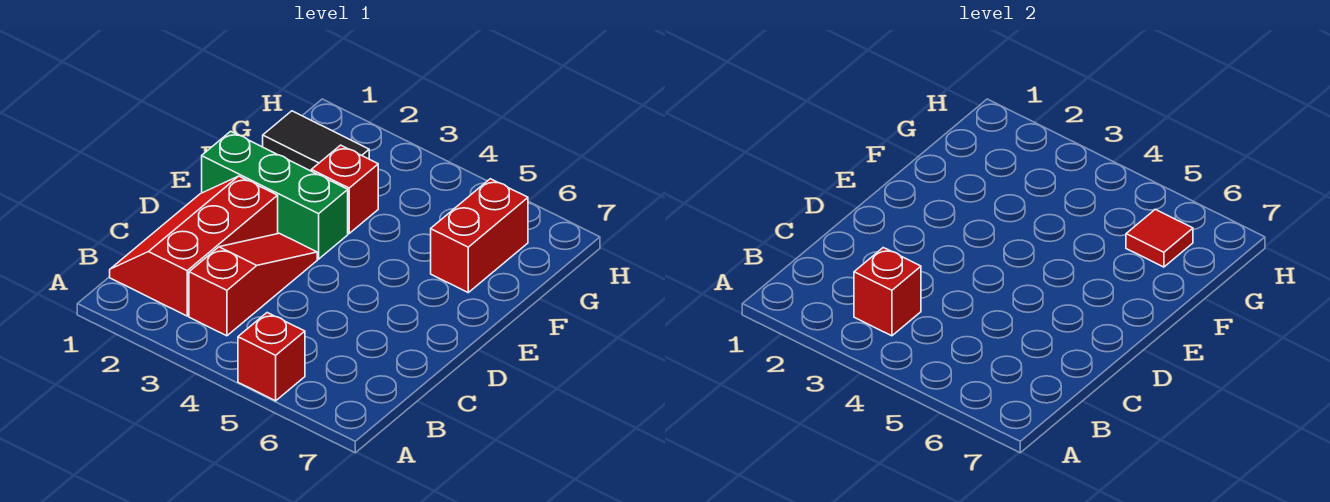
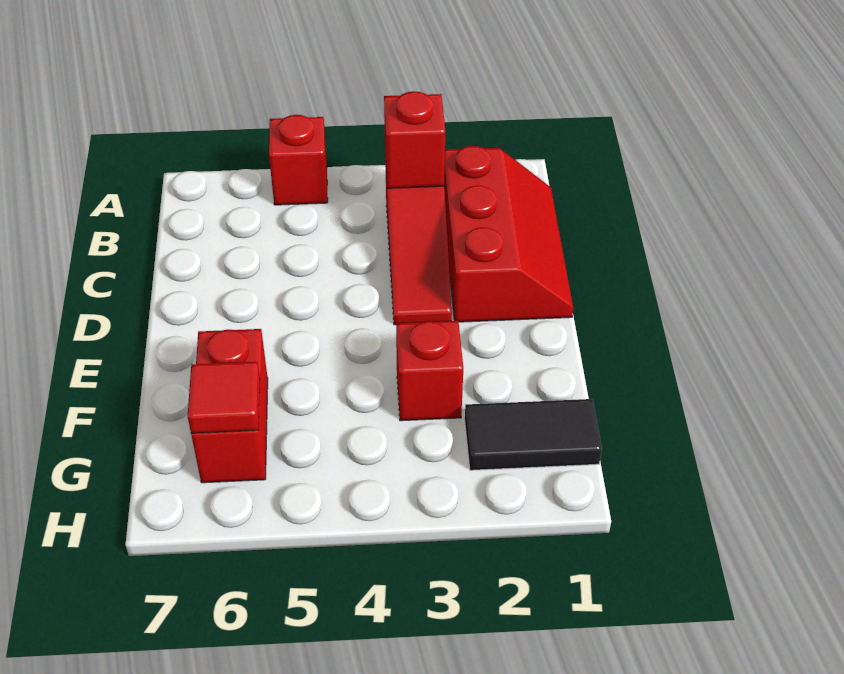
green brick E1:E3 level 1 -> none

